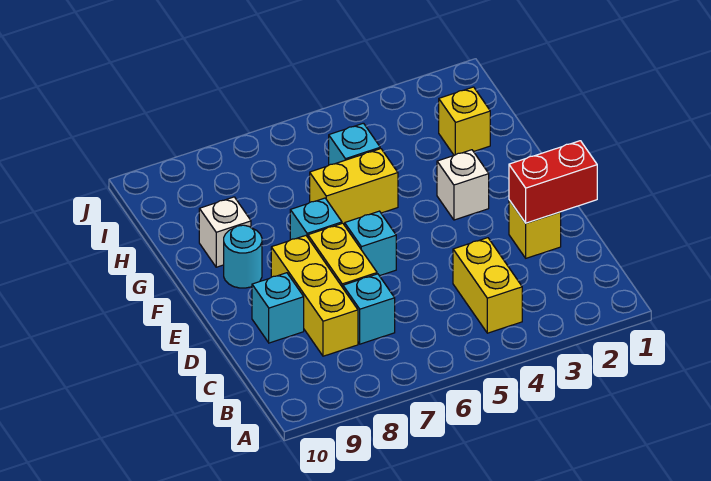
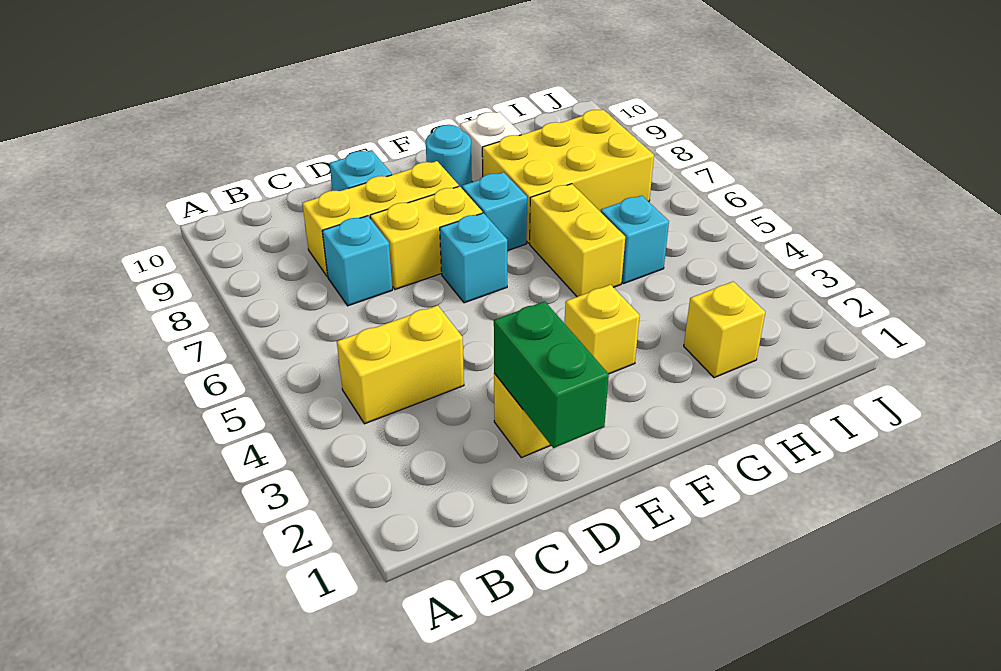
red brick D1:D2 level 2 -> green brick D1:D2 level 2
white brick F3 level 1 -> yellow brick F3 level 1
none -> yellow brick G7:I8 level 1

